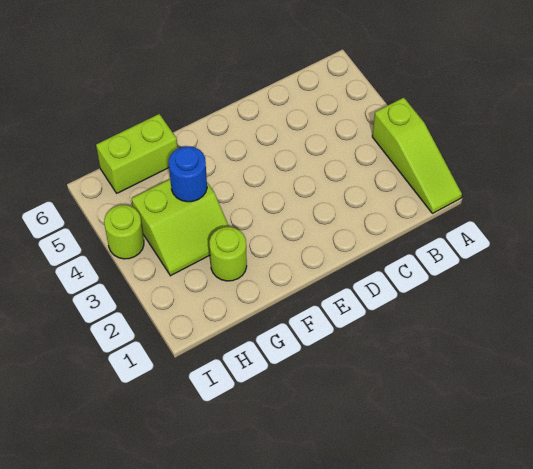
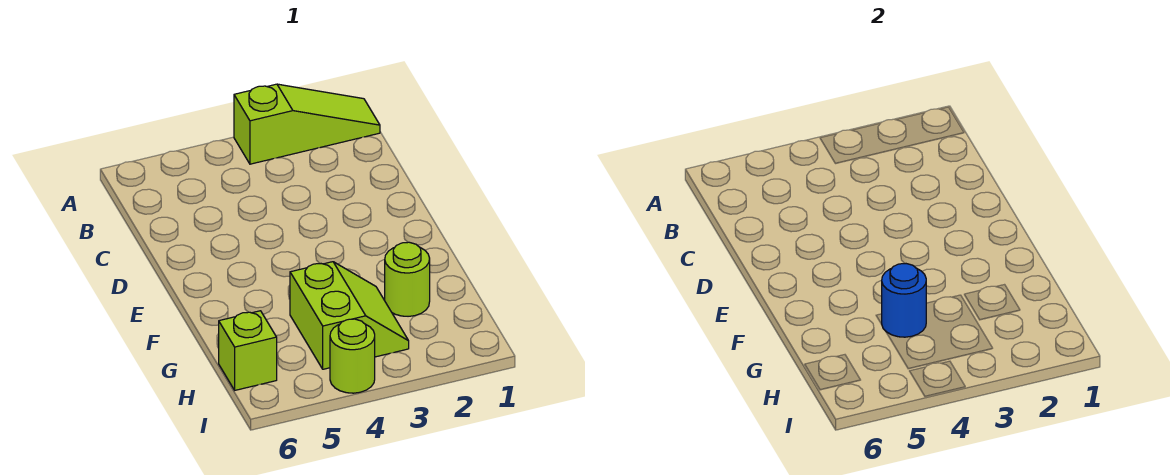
lime brick G6:H6 level 1 -> lime brick H6 level 1

